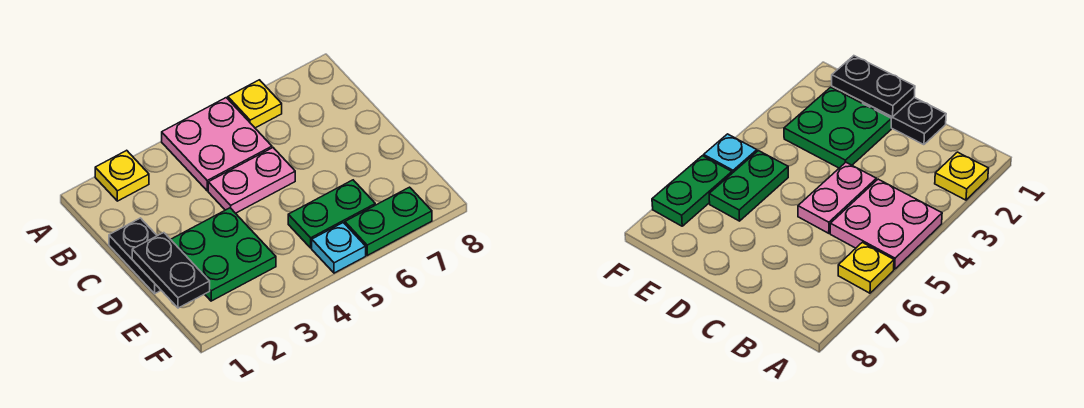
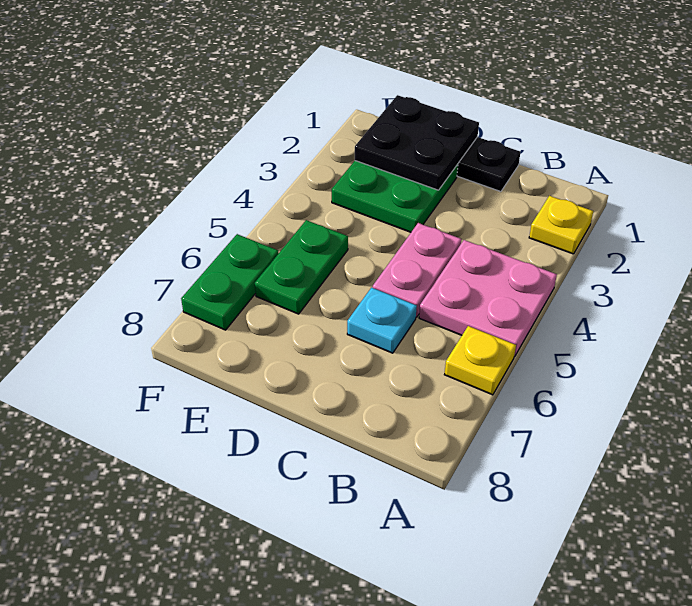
black plate D1:E1 level 2 -> black plate D1:E2 level 2
cyan plate F5 level 1 -> cyan plate C6 level 1

